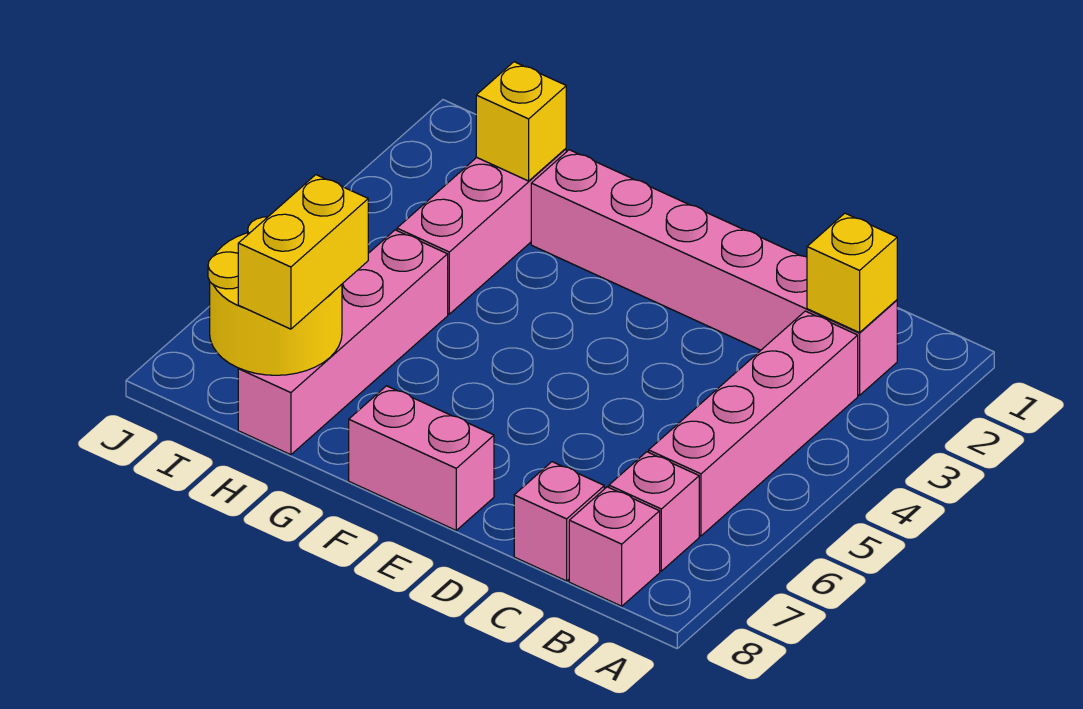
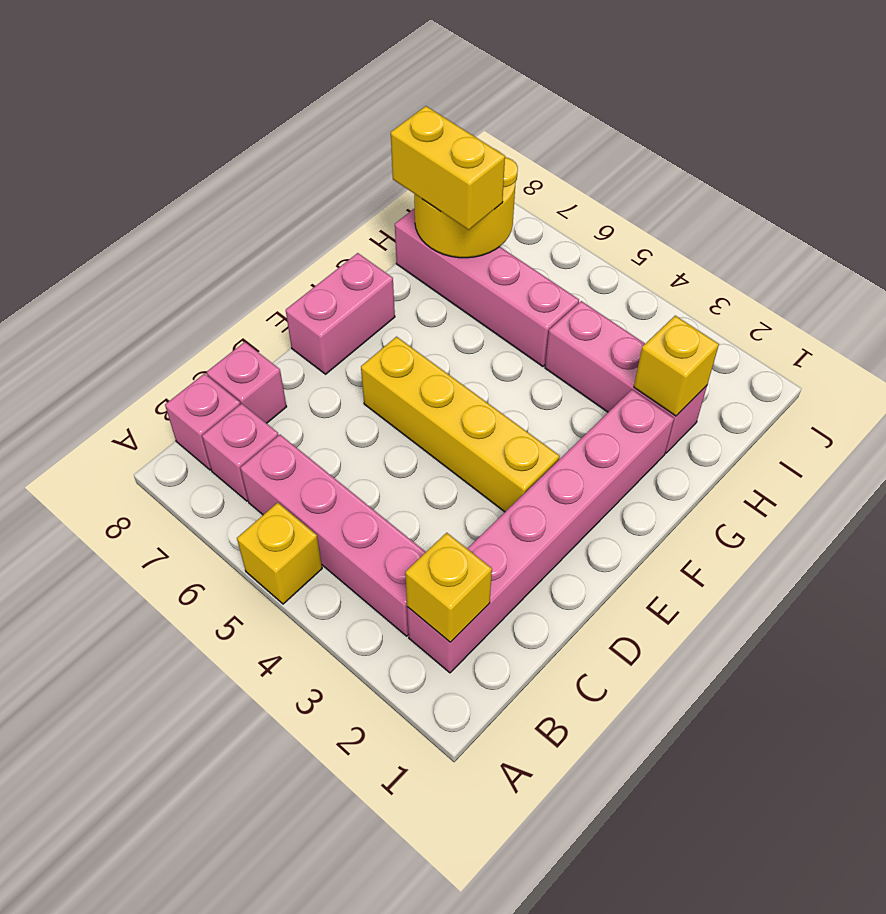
none -> yellow brick A5 level 1
none -> yellow brick E3:E6 level 1

